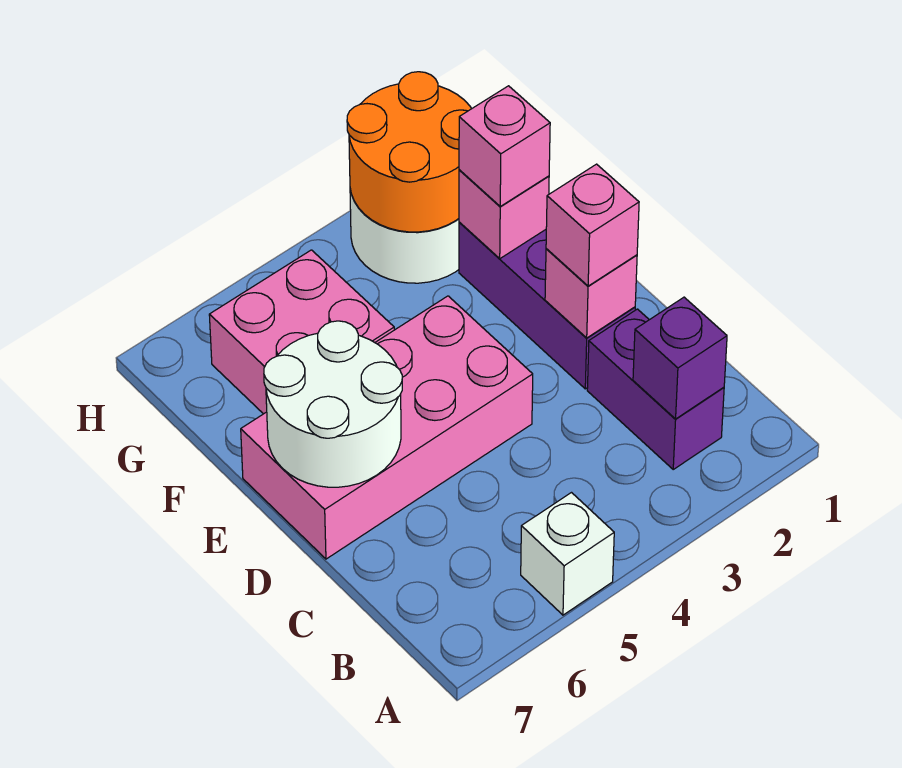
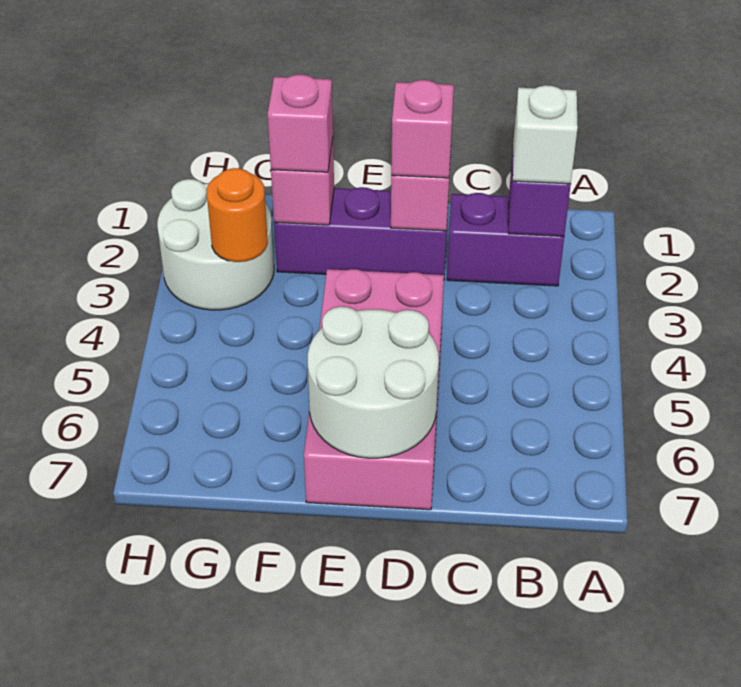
white brick A5 level 1 -> white brick B2 level 3
pink brick F5:G6 level 1 -> none
orange round brick G2:H3 level 2 -> orange round brick G3 level 2

